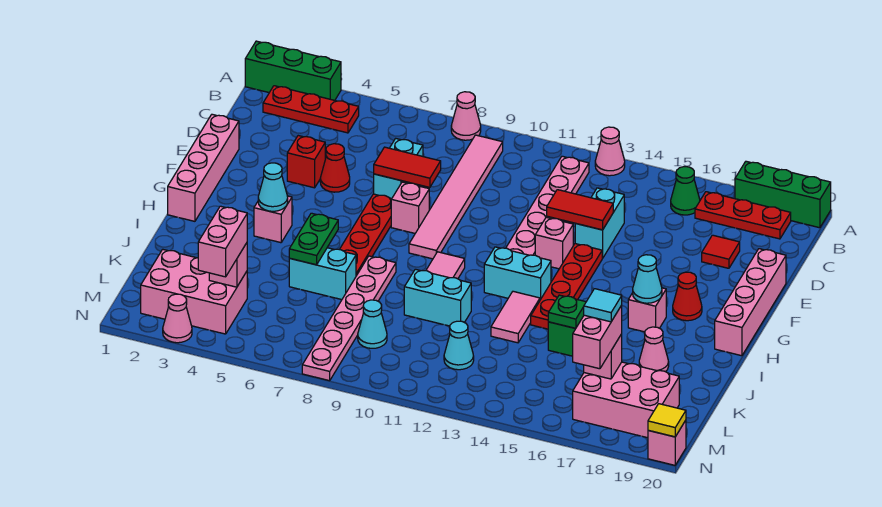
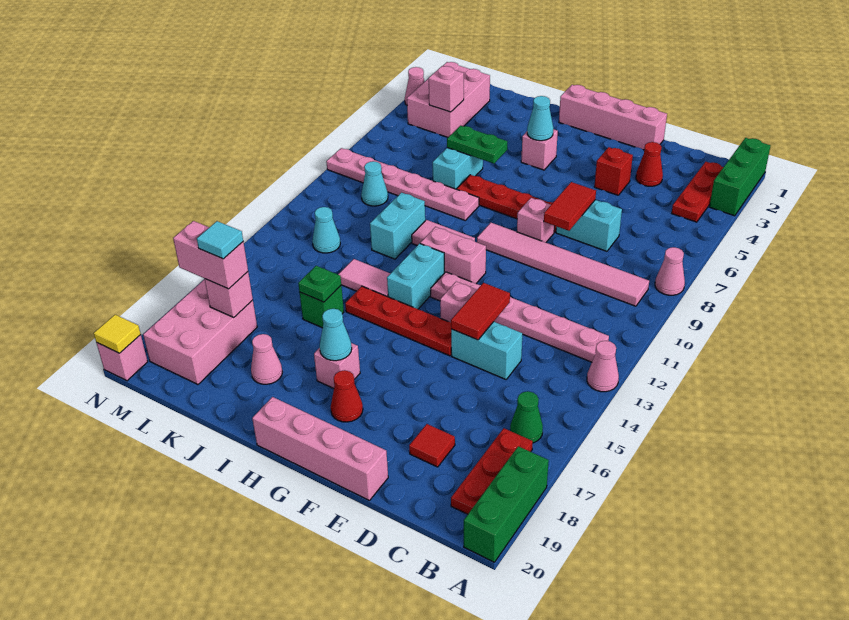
red cone E5 level 1 -> red cone D3 level 1
pink brick L4:M4 level 3 -> pink brick G11:H11 level 1

